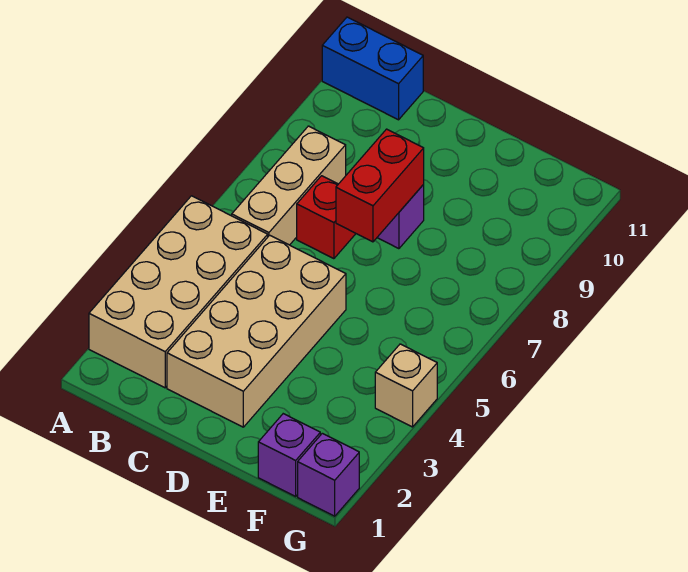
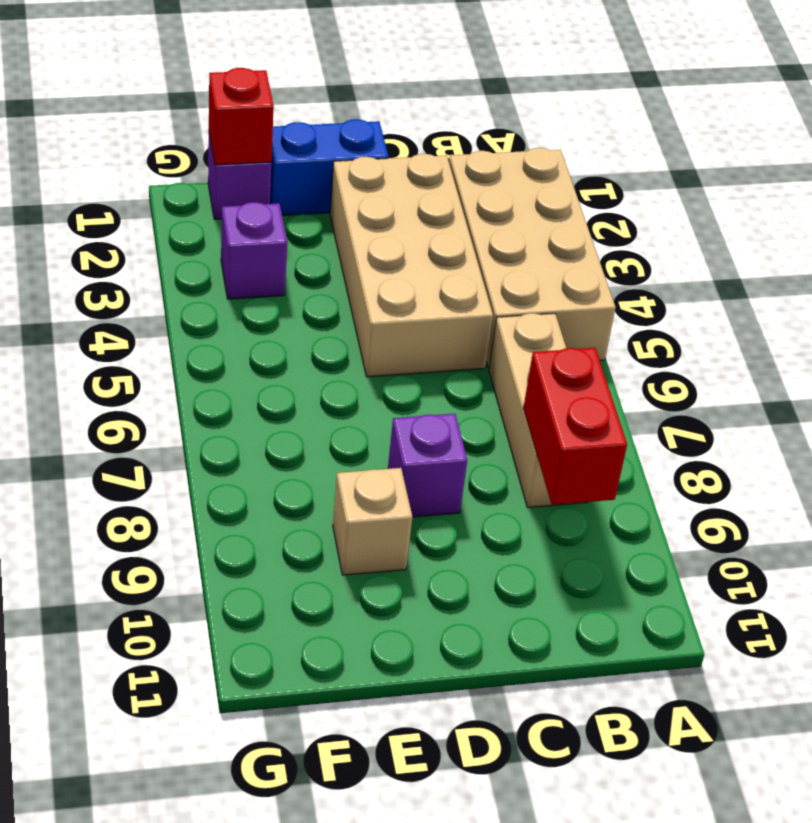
blue brick A11:B11 level 1 -> blue brick D1:E1 level 1
red brick C7 level 1 -> red brick F1 level 2
red brick D7:D8 level 2 -> red brick B8:B9 level 2
purple brick G1 level 1 -> purple brick F3 level 1
tan brick G4 level 1 -> tan brick E9 level 1

